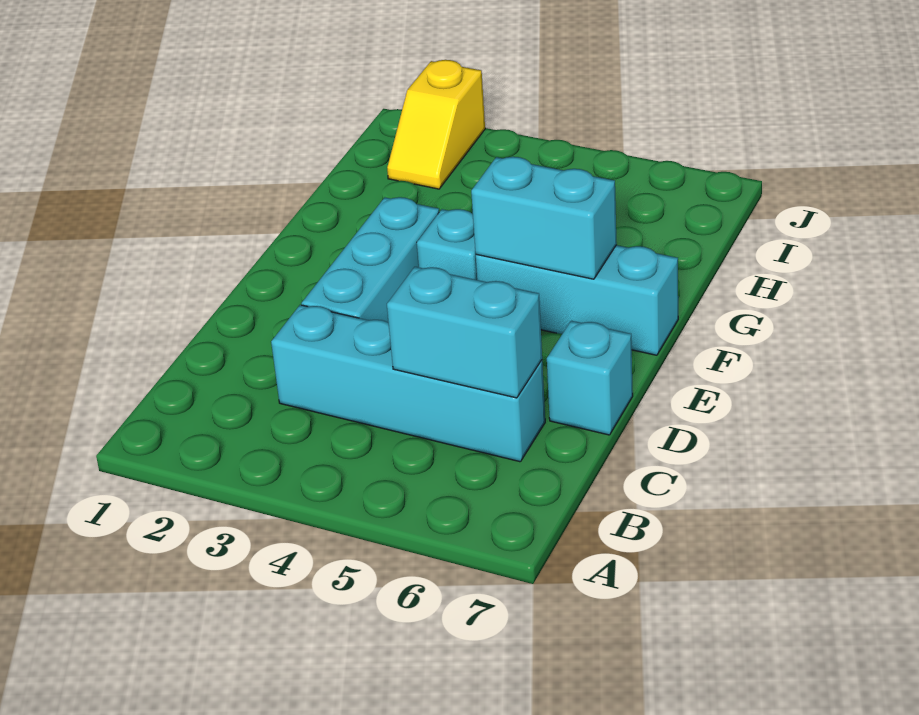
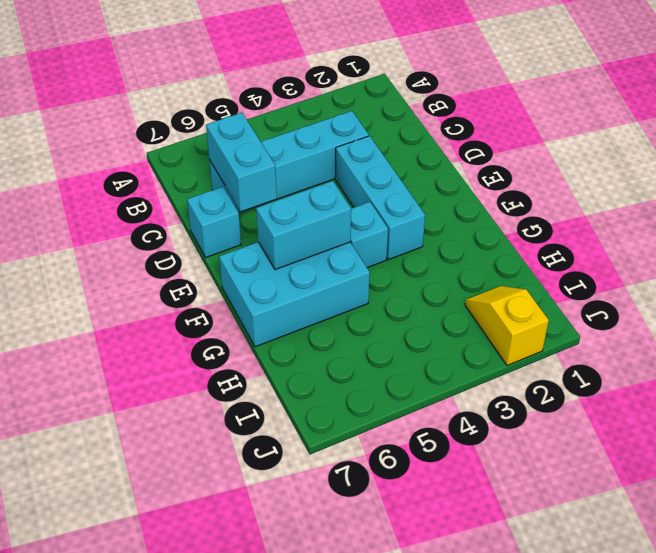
cyan brick C5:C6 level 2 -> cyan brick C6:D6 level 2
cyan brick F5:F7 level 1 -> cyan brick F5:G7 level 1

